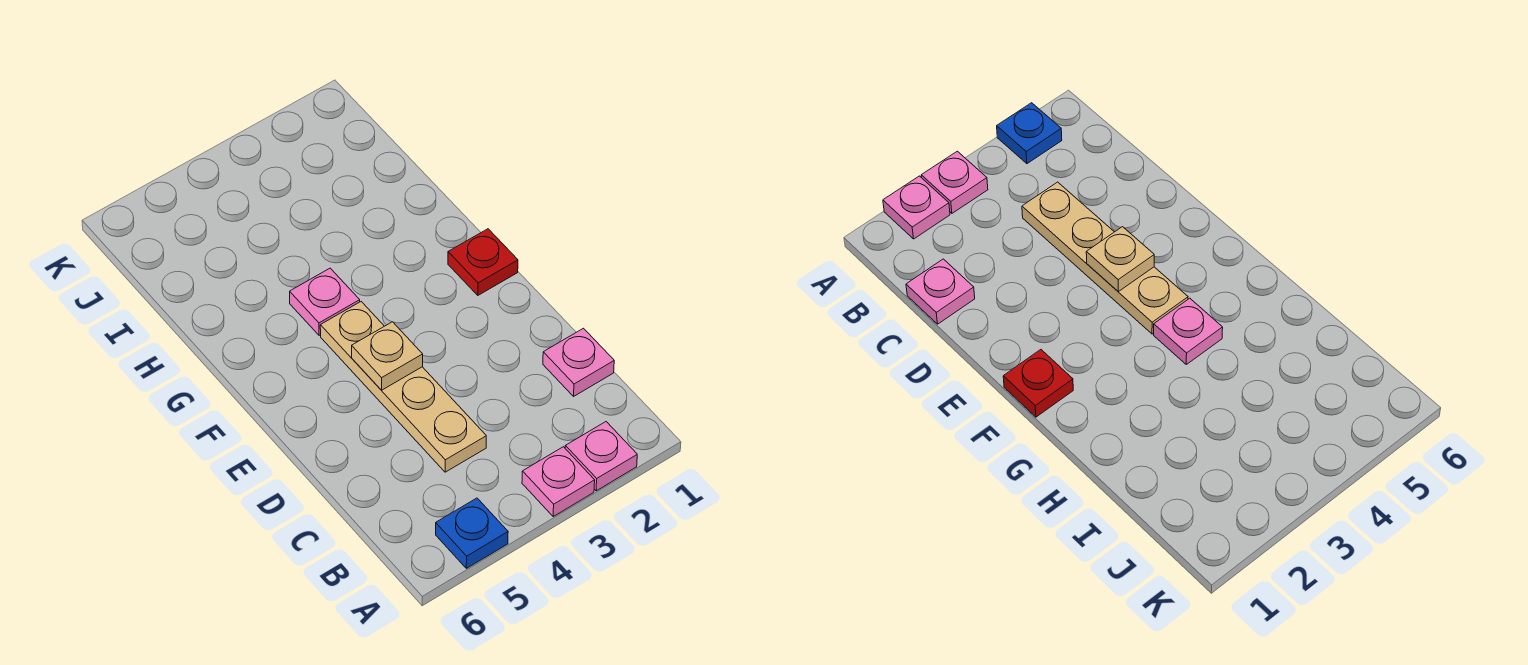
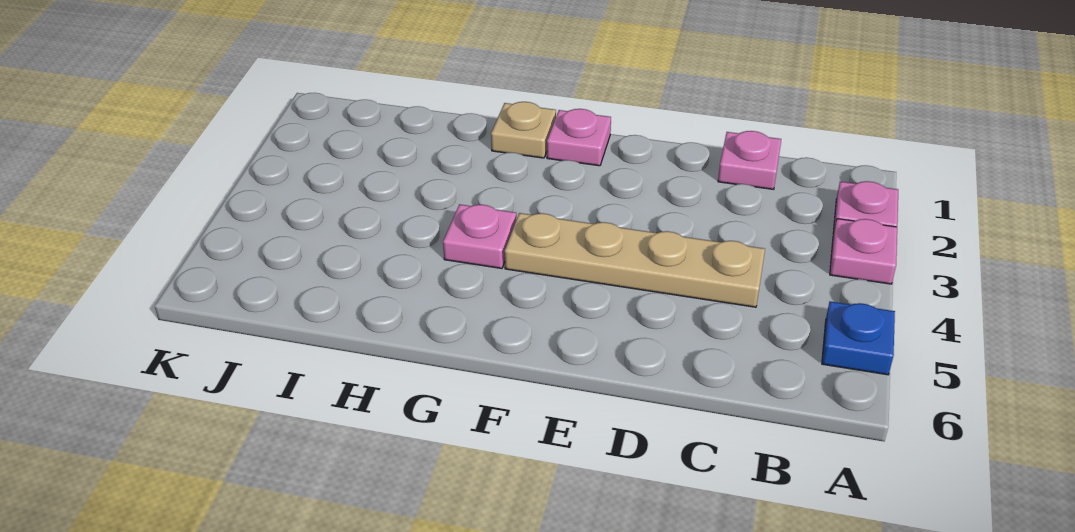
tan plate E4 level 2 -> tan plate G1 level 1
red plate F1 level 1 -> pink plate F1 level 1

